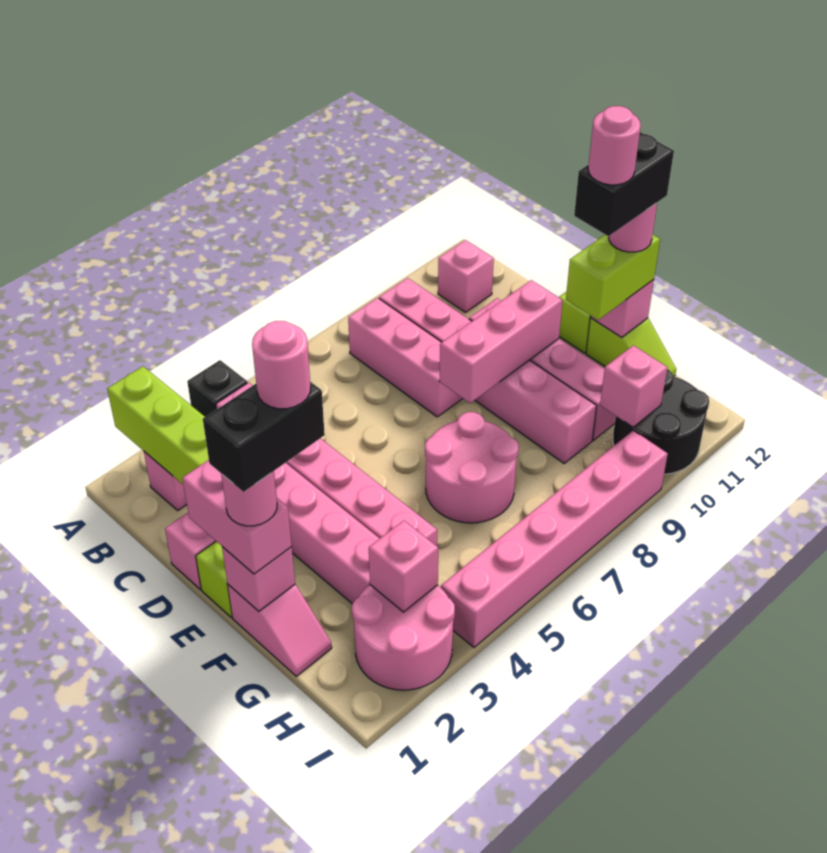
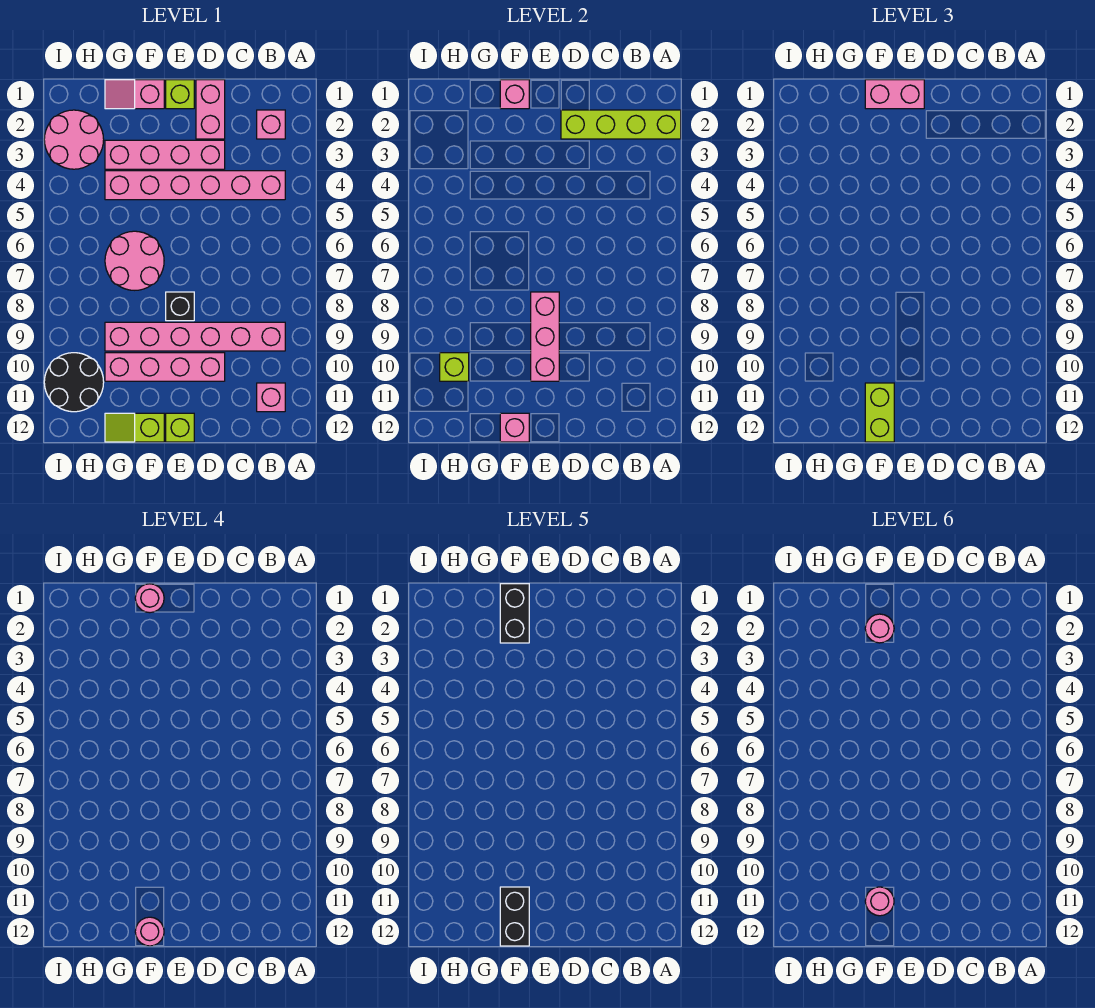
black brick A4 level 1 -> black brick E8 level 1
pink brick B8:D8 level 1 -> none
pink brick H3 level 2 -> none
pink brick H10 level 2 -> lime brick H10 level 2
pink brick I4:I9 level 1 -> none

